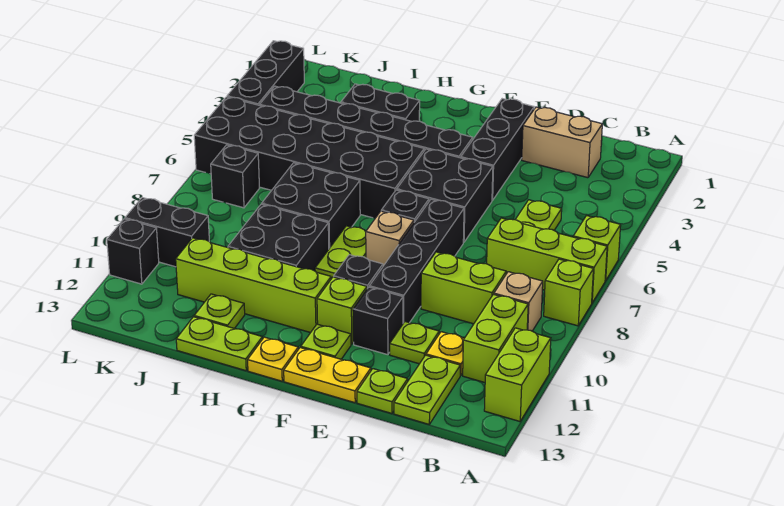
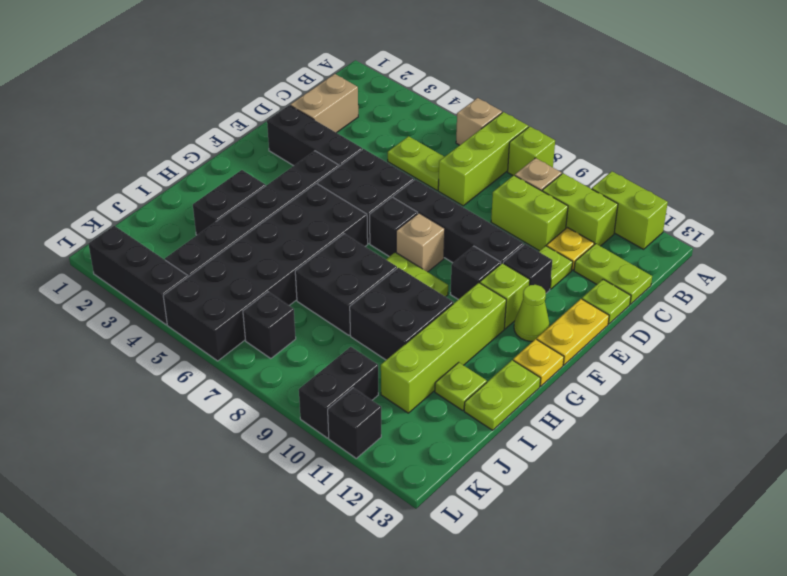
lime brick A6 level 1 -> tan brick A6 level 1
lime brick C9:D9 level 1 -> lime brick C9:C10 level 1
lime plate F12 level 1 -> lime cone F12 level 1

